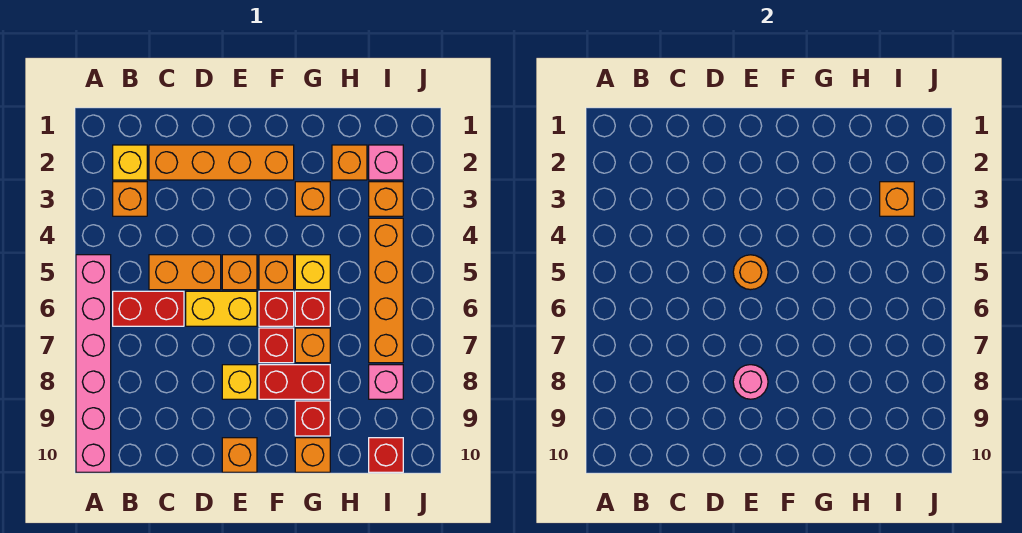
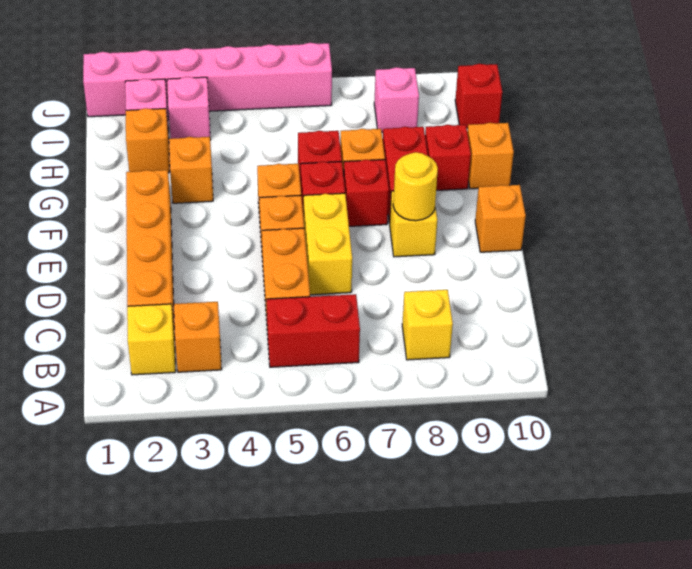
pink brick A5:A10 level 1 -> pink brick J1:J6 level 1
red brick B6:C6 level 1 -> red brick B5:B6 level 1
orange round brick E5 level 2 -> none
pink round brick E8 level 2 -> yellow round brick E8 level 2
yellow brick G5 level 1 -> yellow brick B8 level 1
orange brick I3 level 1 -> pink brick I3 level 1
orange brick I3 level 2 -> none
orange brick I4:I7 level 1 -> none

